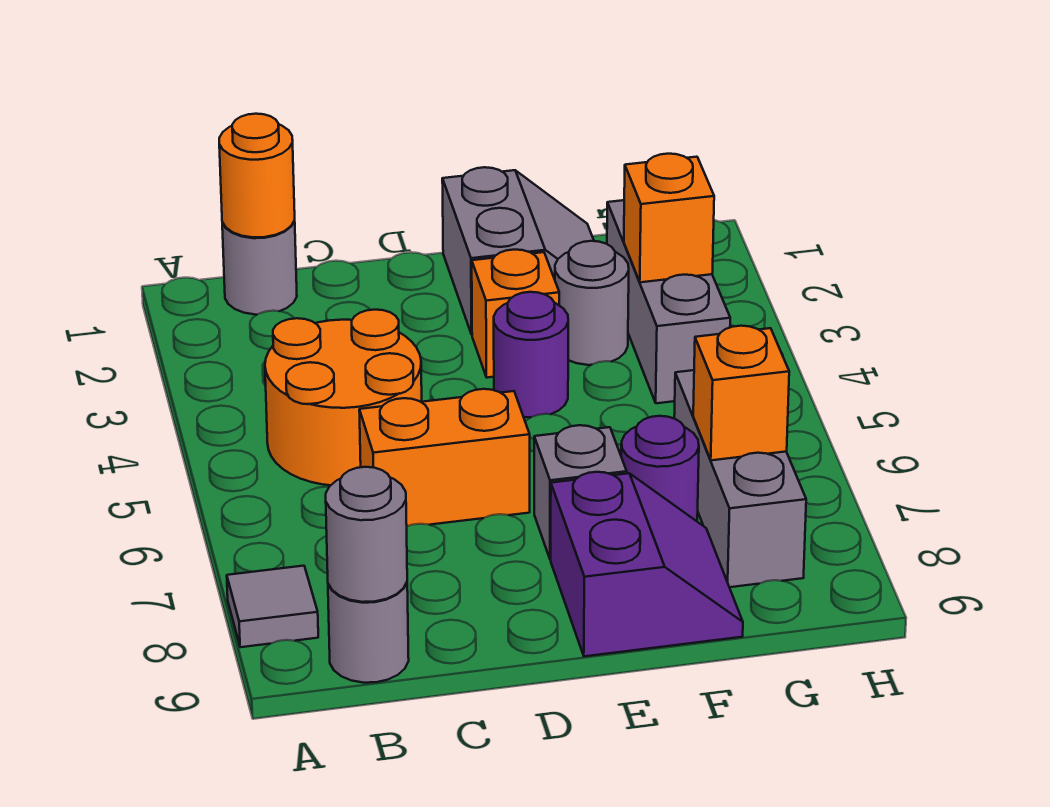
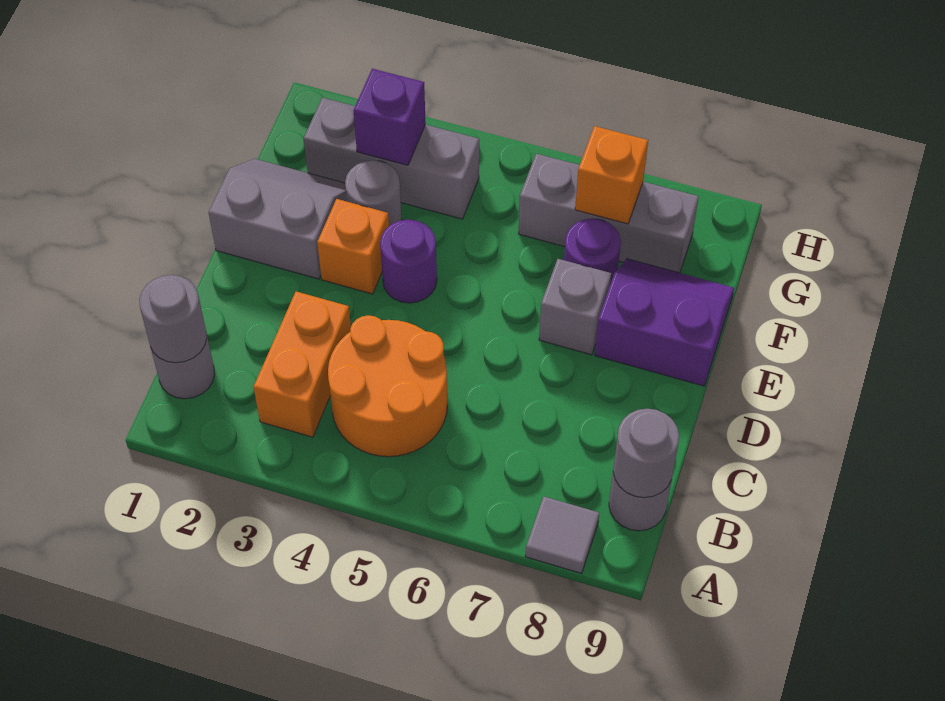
orange round brick B1 level 2 -> grey round brick B1 level 2
orange brick C6:D6 level 1 -> orange brick B3:C3 level 1
orange brick G3 level 2 -> purple brick G3 level 2

